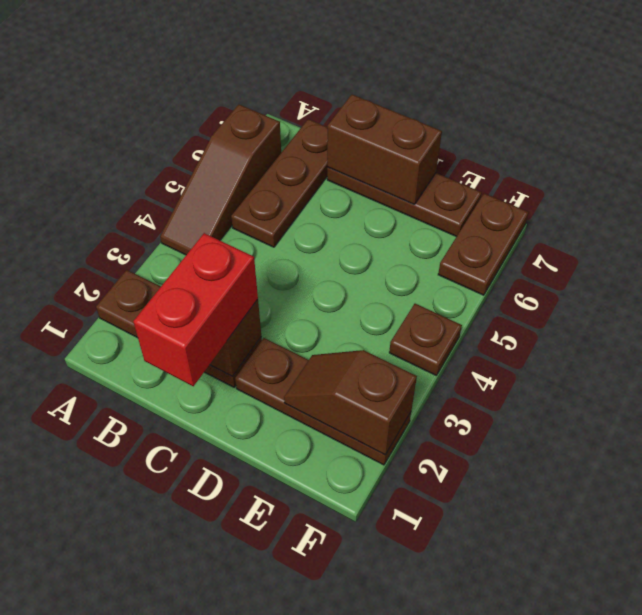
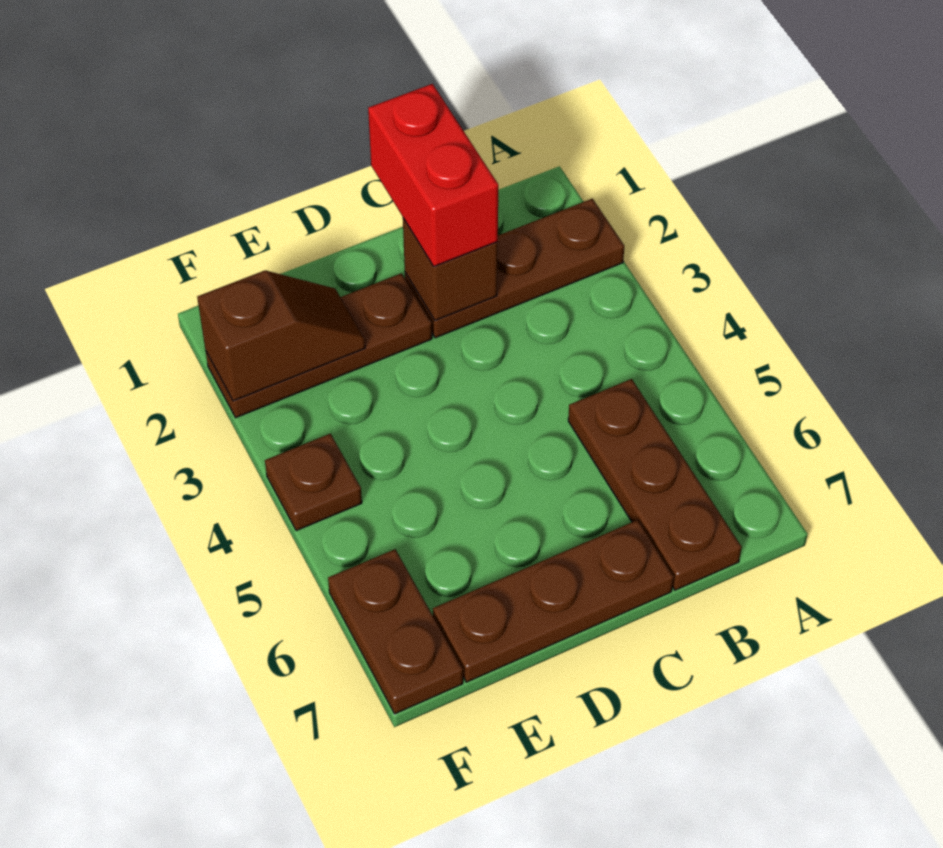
brown slope A4:A6 level 1 top 6 -> none
brown brick C7:D7 level 2 -> none

